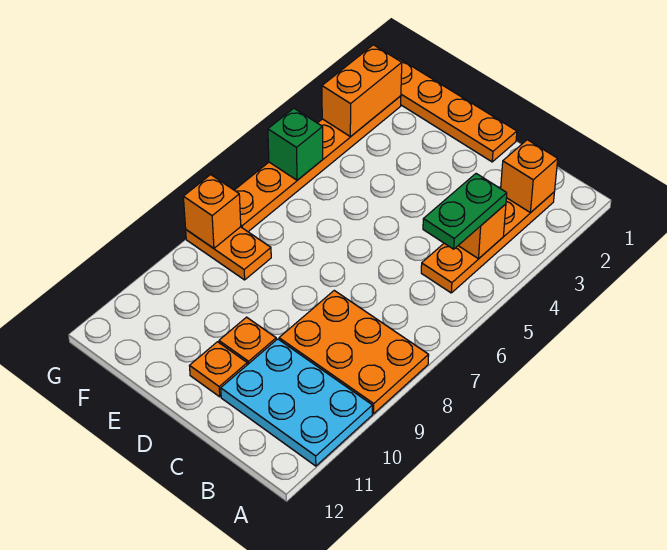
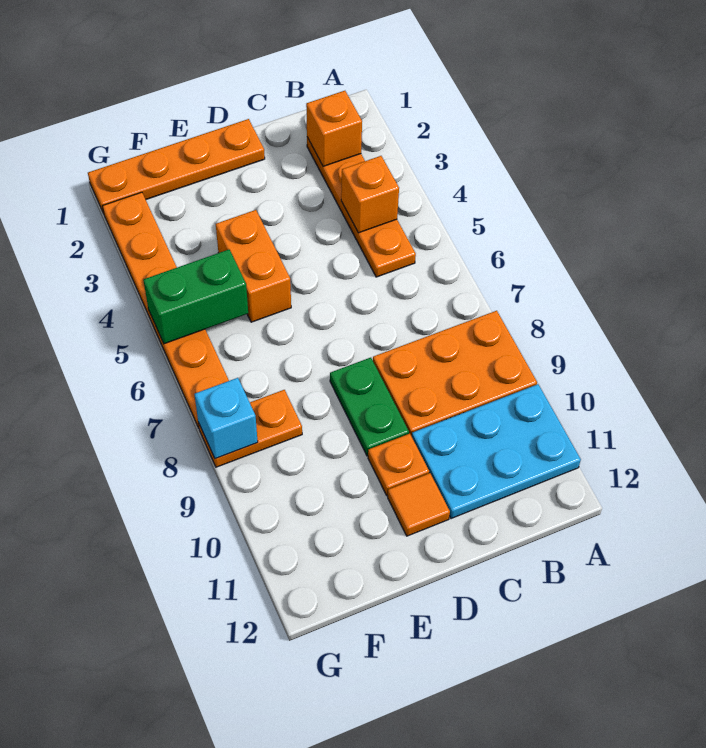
green plate B4:B5 level 3 -> green plate D8:D9 level 1
orange plate D11 level 1 -> orange tile D11 level 1
orange brick G2:G3 level 2 -> orange brick E4:E5 level 1
green brick G5 level 2 -> green brick F5:G5 level 2
orange brick G8 level 2 -> cyan brick G8 level 2

